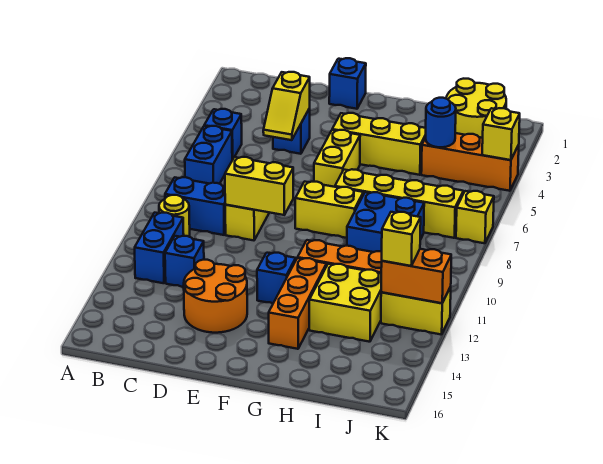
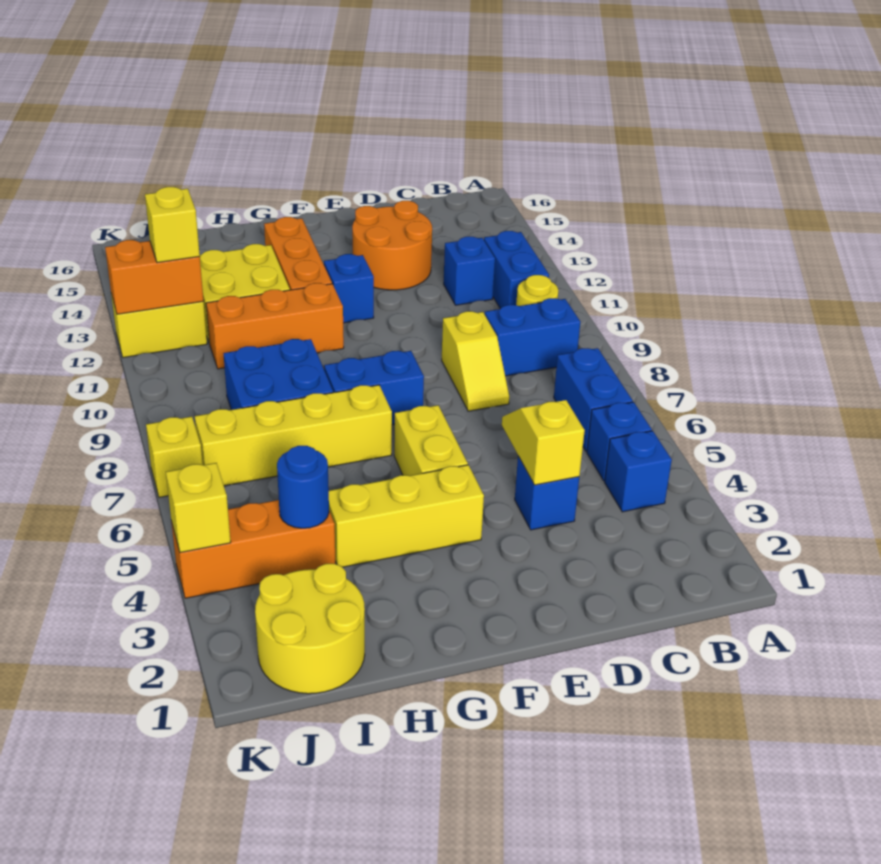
yellow brick D9:E9 level 2 -> none
blue brick E1 level 1 -> blue brick B4 level 1
yellow brick F8:G8 level 1 -> blue brick F8:G8 level 1

